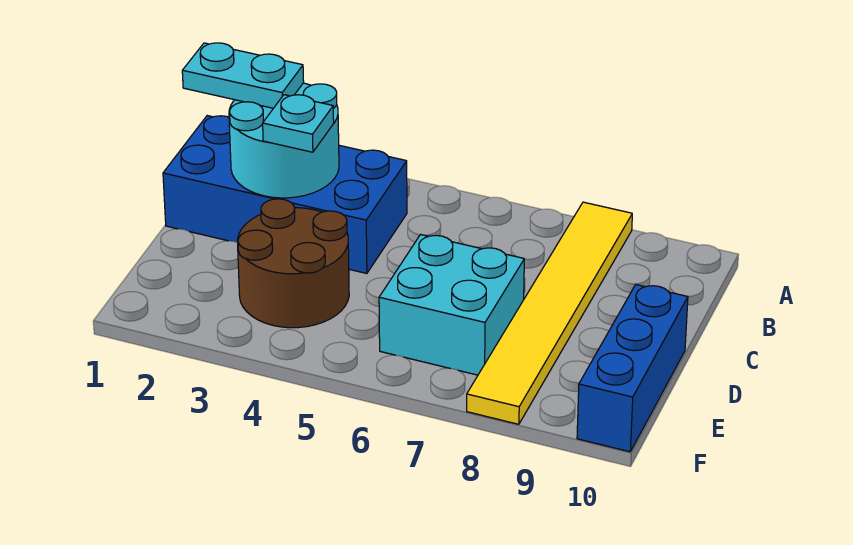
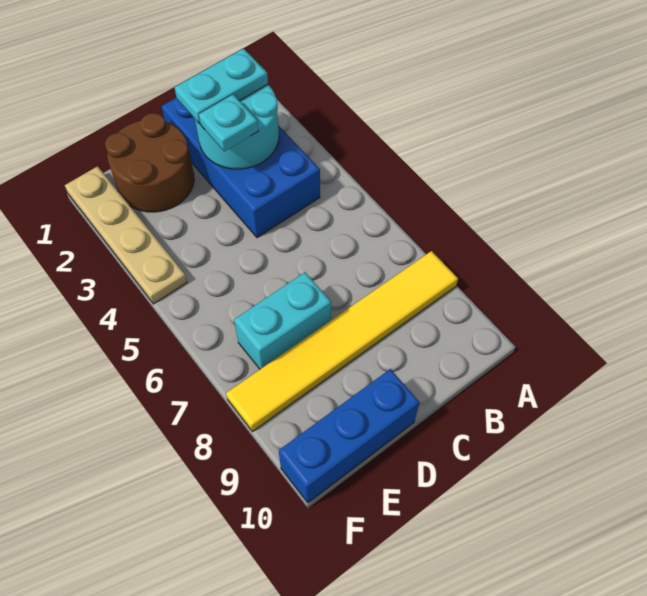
cyan plate B1:B2 level 3 -> cyan plate B2:C2 level 3
brown round brick D3:E4 level 1 -> brown round brick D1:E2 level 1
cyan brick D6:E7 level 1 -> cyan brick D7:E7 level 1
none -> tan plate F1:F4 level 1

